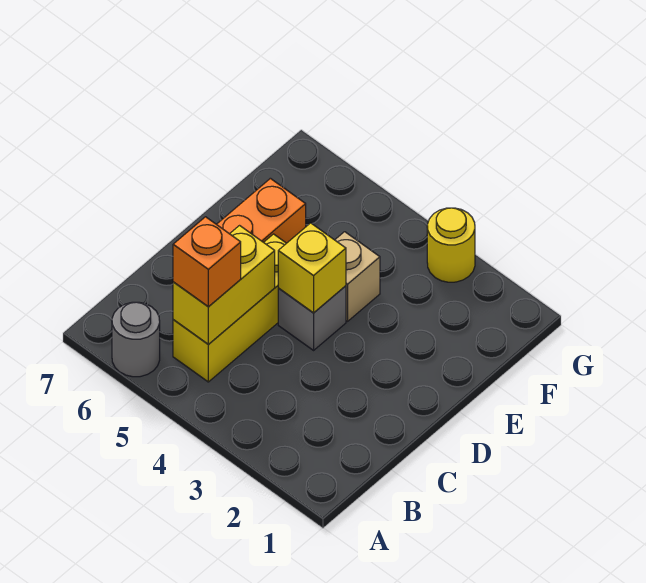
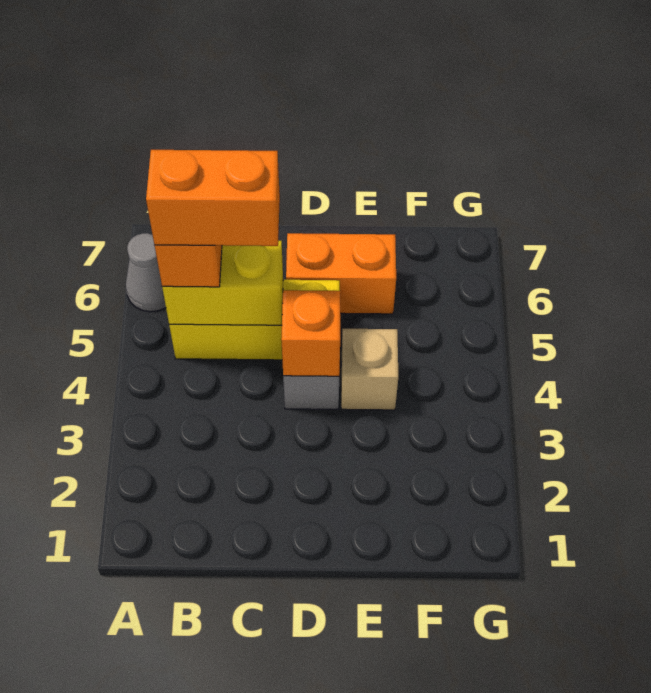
grey round brick A6 level 1 -> grey cone A6 level 1
none -> orange brick B5:C5 level 4
yellow brick D4 level 2 -> orange brick D4 level 2
yellow round brick G3 level 1 -> none

